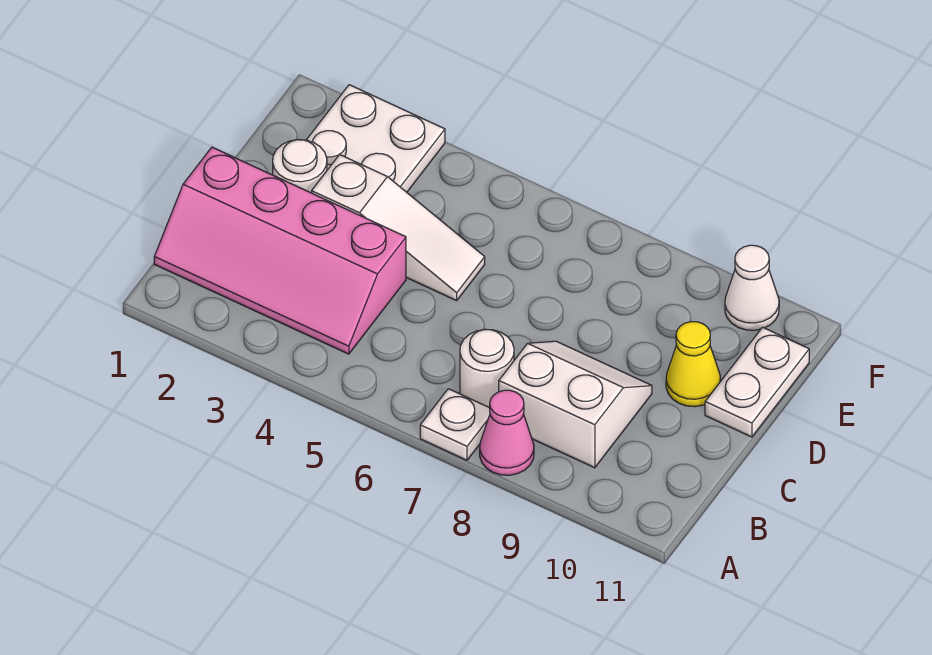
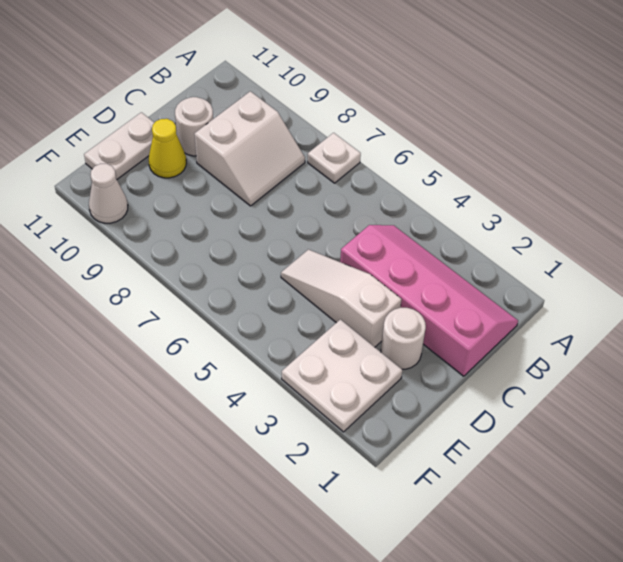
pink cone A8 level 1 -> none
white round brick B7 level 1 -> white round brick C10 level 1
white slope B8:C9 level 1 top B -> white slope B8:C9 level 1 top 9

